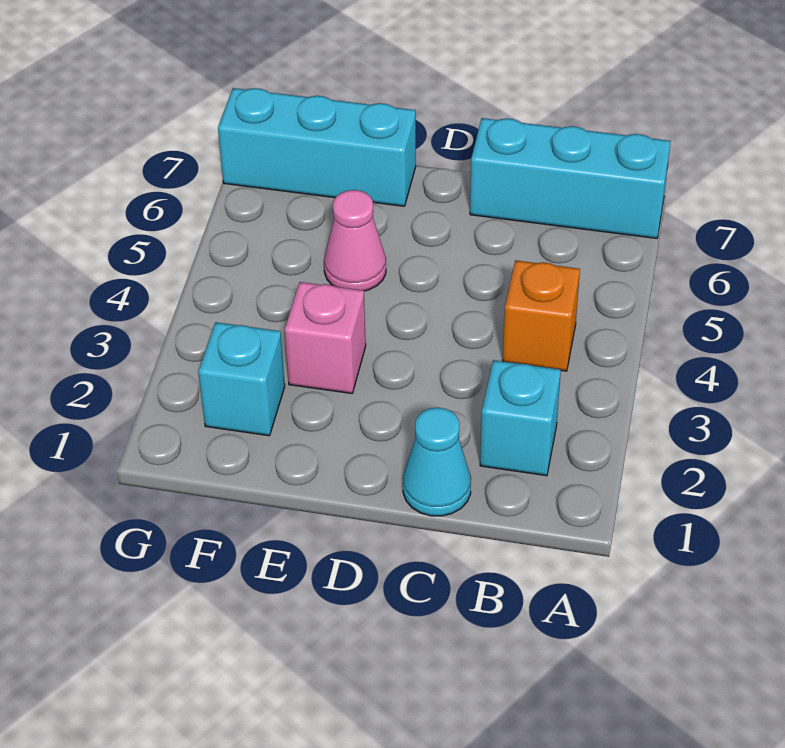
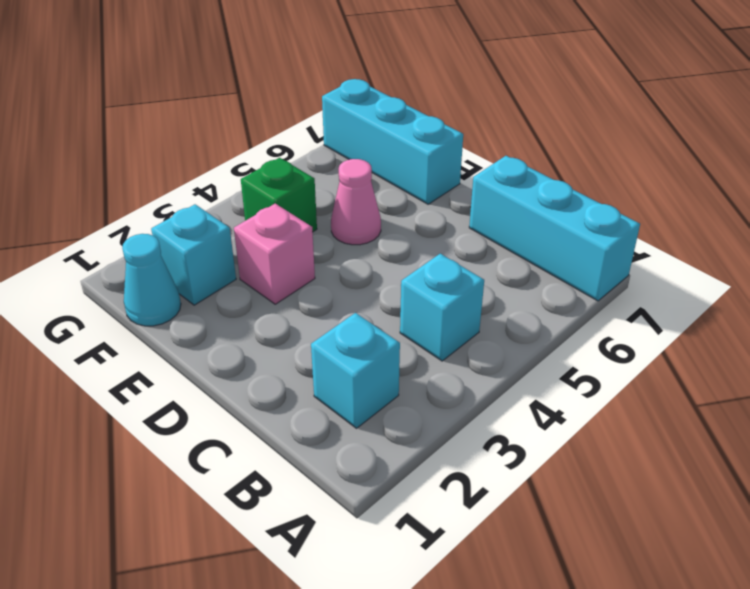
orange brick B4 level 1 -> cyan brick B4 level 1
cyan cone C1 level 1 -> cyan cone F1 level 1
none -> green brick F4 level 1

